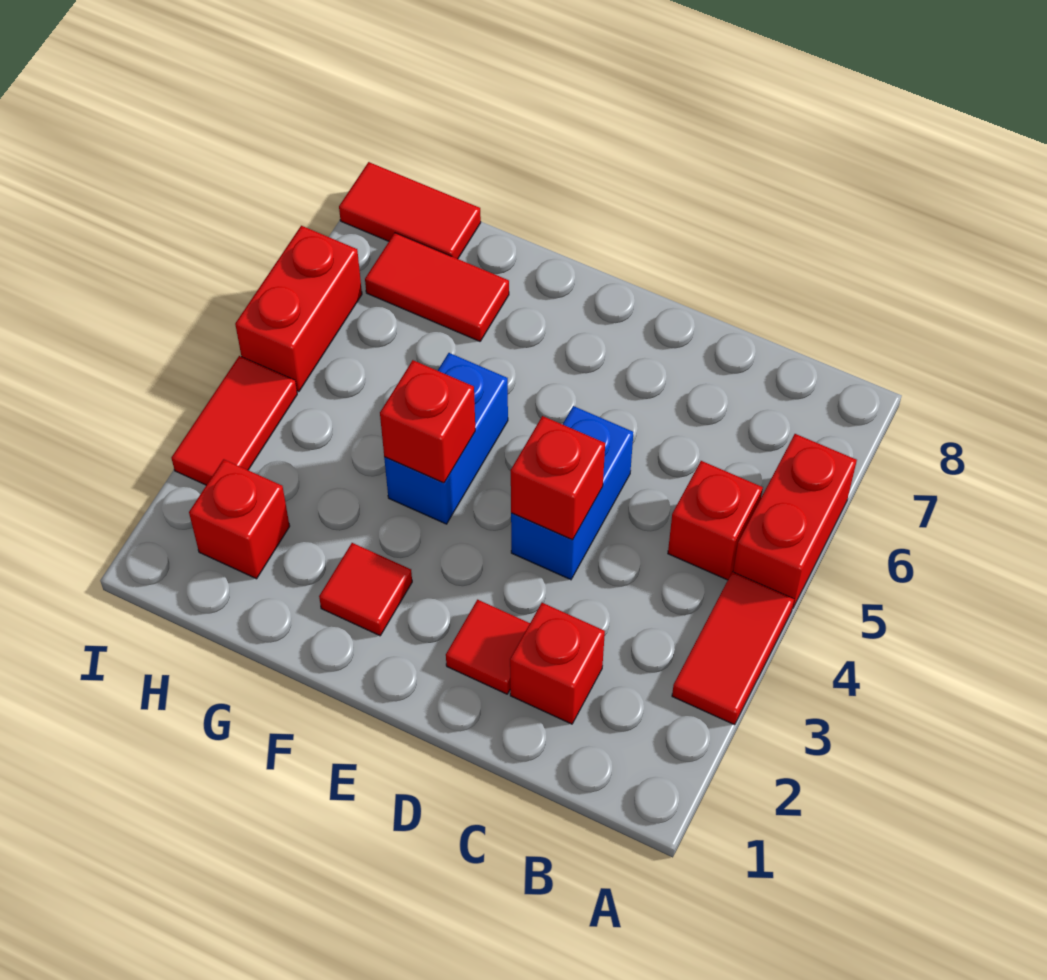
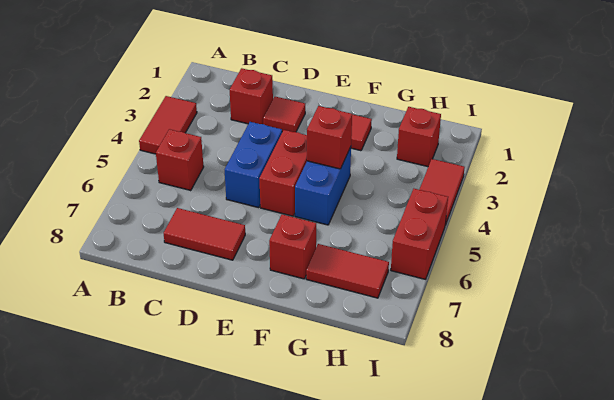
red brick A5:A6 level 1 -> red brick E4:E5 level 1
red brick D4 level 2 -> red brick F7 level 1
red tile H8:I8 level 1 -> red tile C7:D7 level 1

